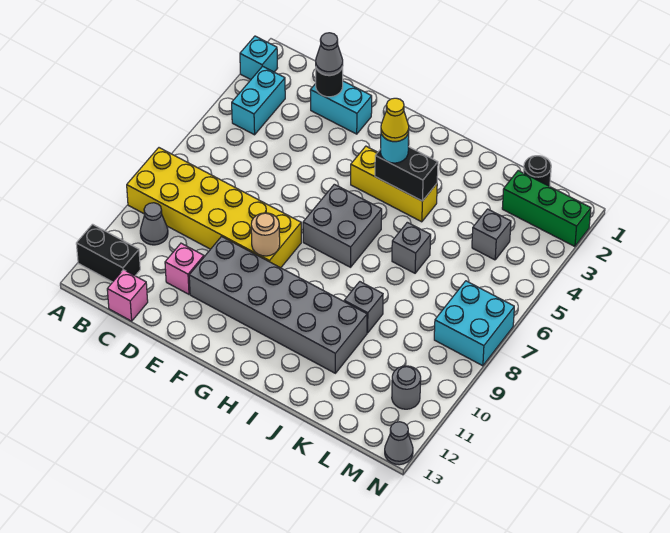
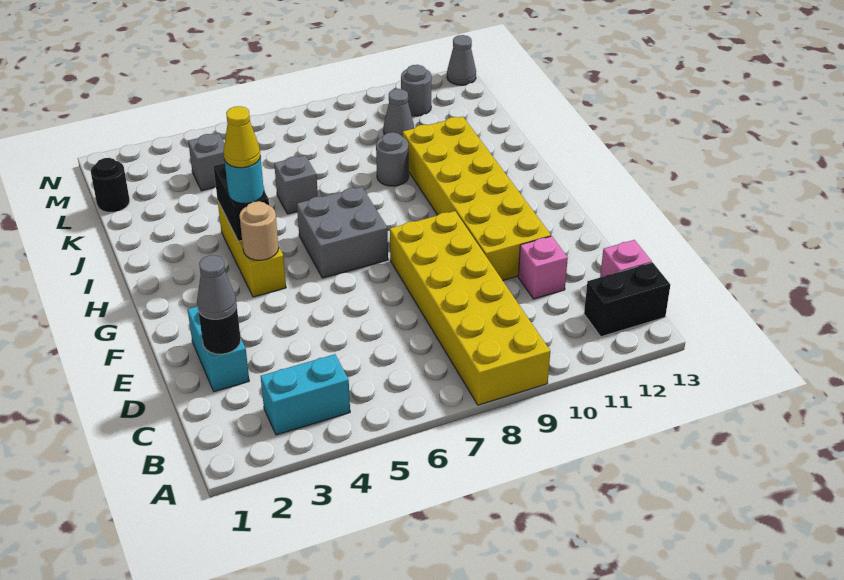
cyan brick A2 level 1 -> none
black brick A12:B12 level 1 -> black brick B12:B13 level 1
grey cone B10 level 1 -> grey cone L10 level 1
grey brick E10:J11 level 1 -> yellow brick E10:J11 level 1
tan round brick F9 level 2 -> tan round brick G4 level 2
grey brick J9 level 1 -> grey round brick J9 level 1
green brick L2:N2 level 1 -> none
cyan brick M7:N8 level 1 -> none

